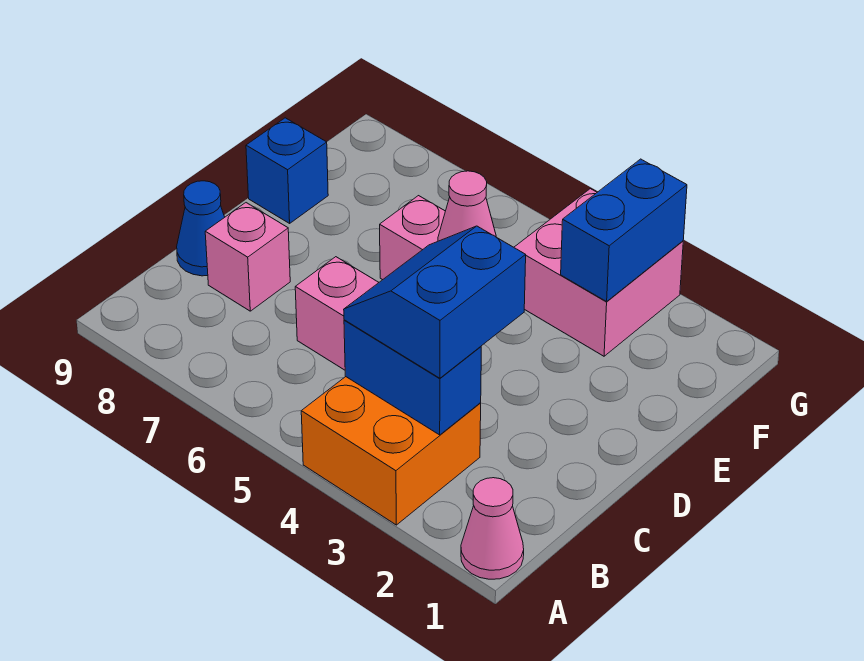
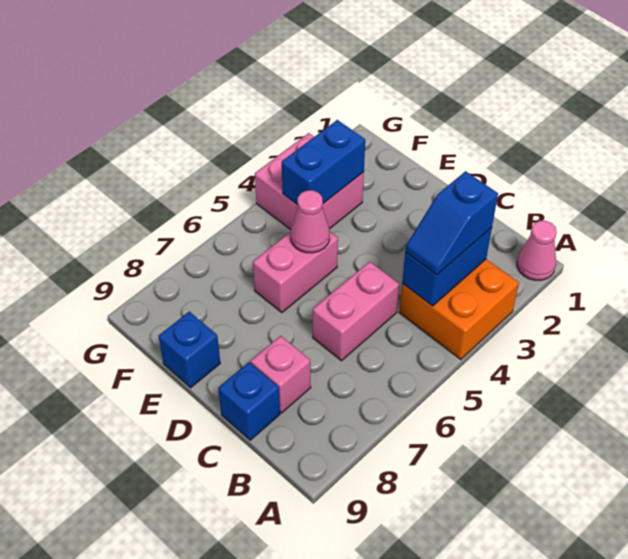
blue slope B3:C4 level 3 top 3 -> blue slope B3:B4 level 3 top 3
blue cone C9 level 1 -> blue brick C9 level 1
blue brick F3:G3 level 2 -> blue brick F3:F4 level 2

